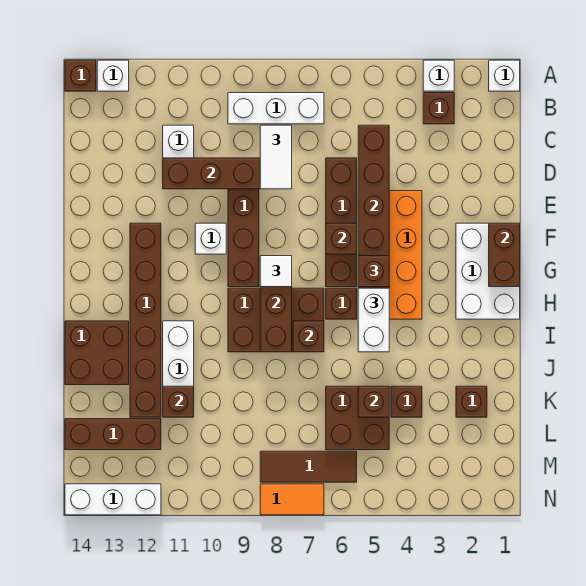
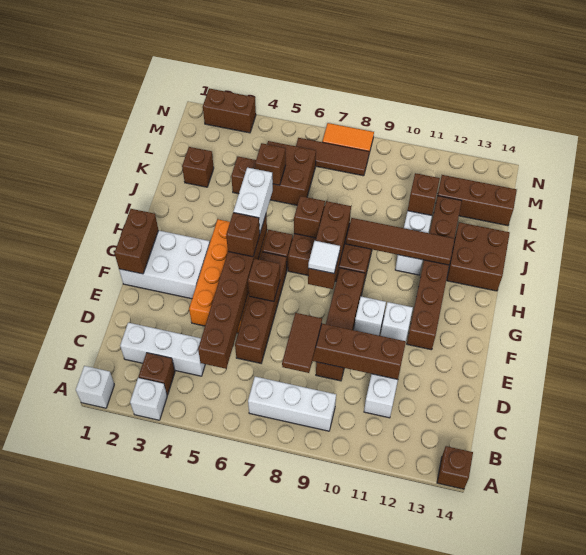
white brick A13 level 1 -> white brick F11 level 1
white tile C8:D8 level 3 -> brown tile C8:D8 level 3
white brick F1:H2 level 1 -> white brick F1:G3 level 1
none -> brown tile I9:I12 level 2
none -> brown brick N2:N3 level 1
white brick N12:N14 level 1 -> white brick C2:C4 level 1

